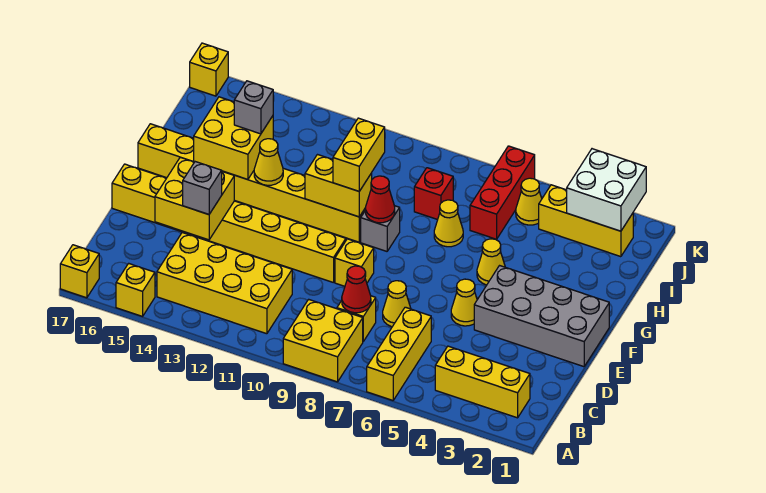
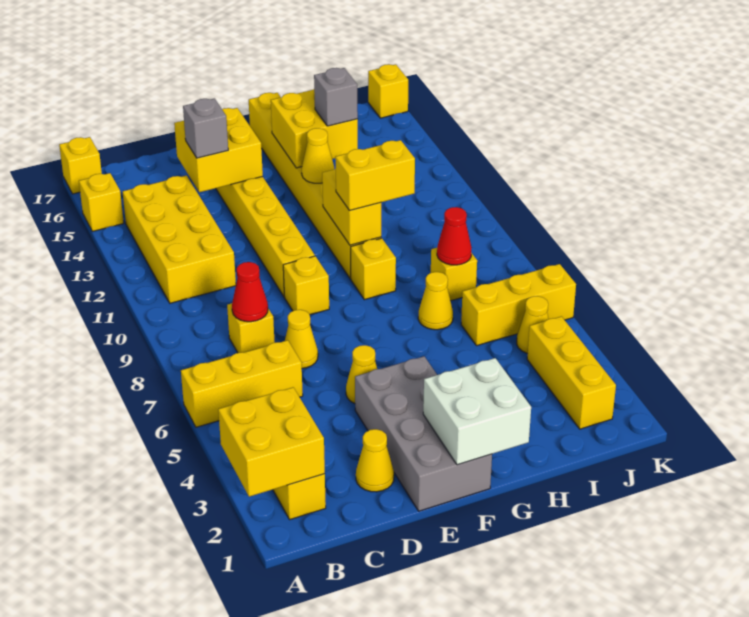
yellow brick A8:B9 level 1 -> yellow brick A2:B3 level 2
yellow cone G5 level 1 -> yellow cone D2 level 1
grey brick G9 level 1 -> yellow brick G9 level 1
red cone G9 level 2 -> red cone I8 level 2
red brick I6:K6 level 1 -> yellow brick I6:K6 level 1
red brick I8 level 1 -> yellow brick I8 level 1
white brick J2:K3 level 2 -> white brick F1:G2 level 2

